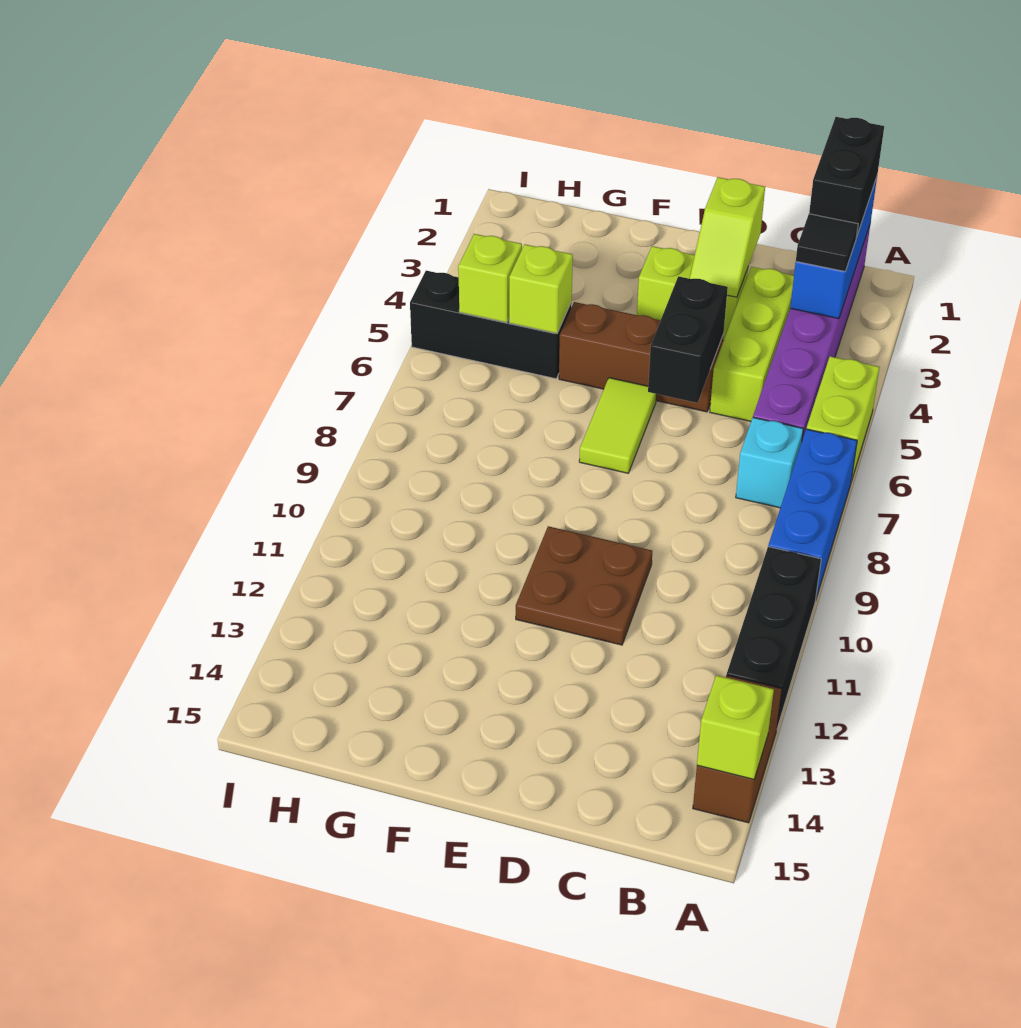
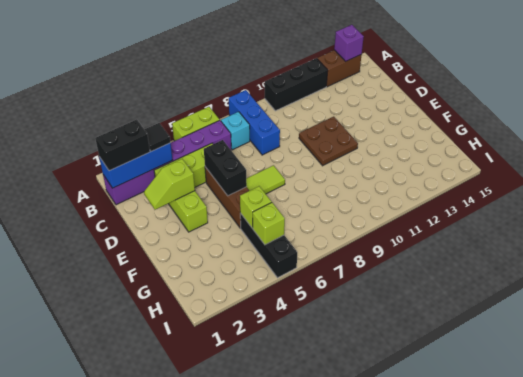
blue brick A7:A9 level 1 -> blue brick A8:C8 level 1
lime brick A14 level 2 -> purple brick A14 level 2
lime slope D2:D3 level 2 top 2 -> lime slope D2:D3 level 2 top 3
black brick D5:D6 level 2 -> black brick D5:E5 level 2

